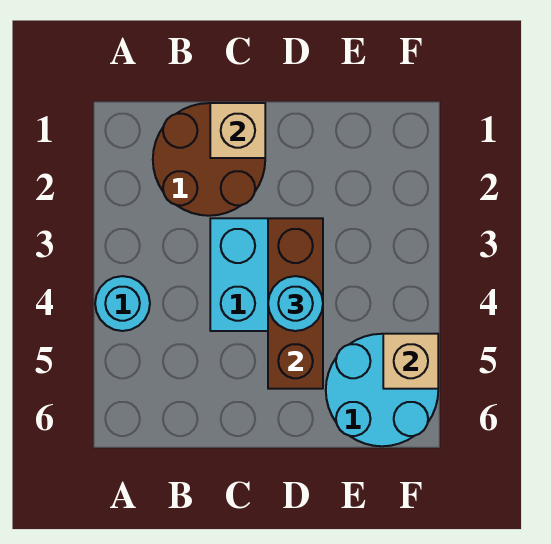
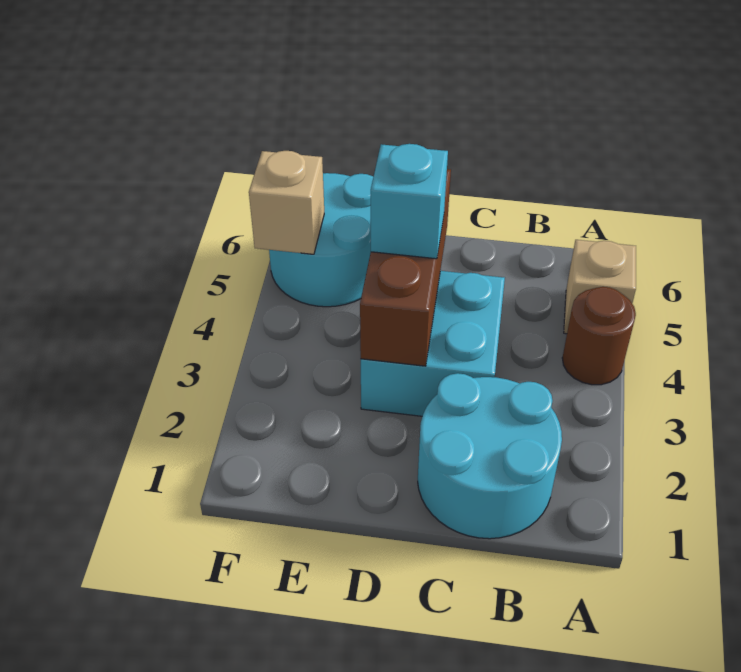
cyan round brick A4 level 1 -> brown round brick A4 level 1
brown round brick B1:C2 level 1 -> cyan round brick B1:C2 level 1
tan brick C1 level 2 -> tan brick A5 level 1
cyan round brick D4 level 3 -> cyan brick D4 level 3

